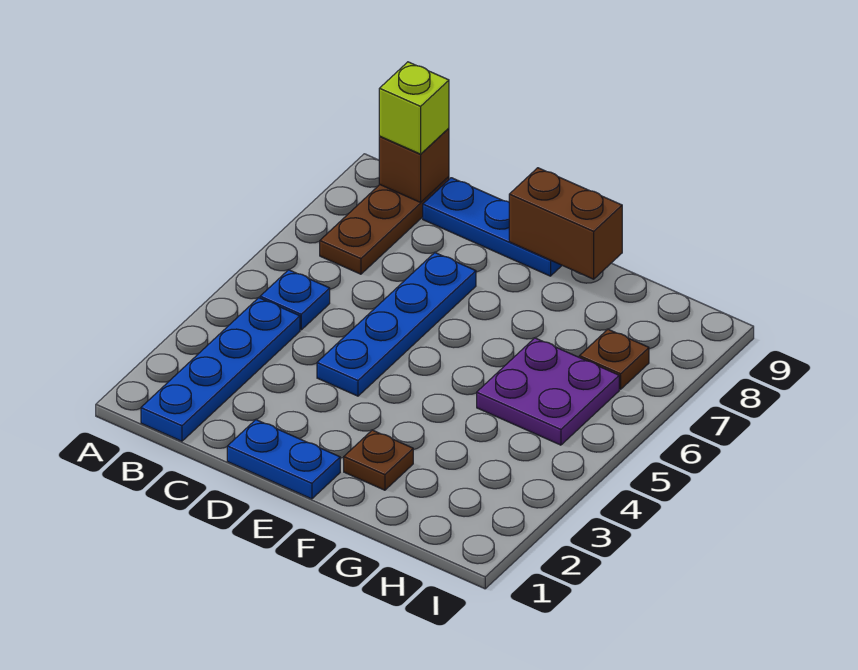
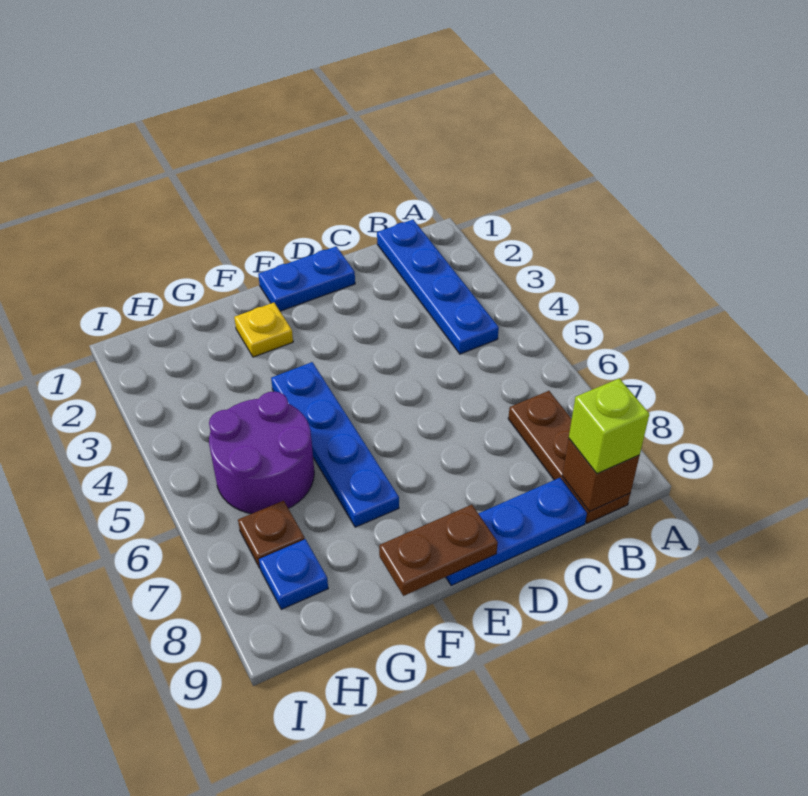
blue plate B5 level 1 -> blue plate H8 level 1
blue plate D4:D7 level 1 -> blue plate F4:F7 level 1
brown brick E9:F9 level 2 -> brown plate E9:F9 level 2
brown plate F2 level 1 -> yellow plate F2 level 1
purple plate G5:H6 level 1 -> purple round brick G5:H6 level 1

